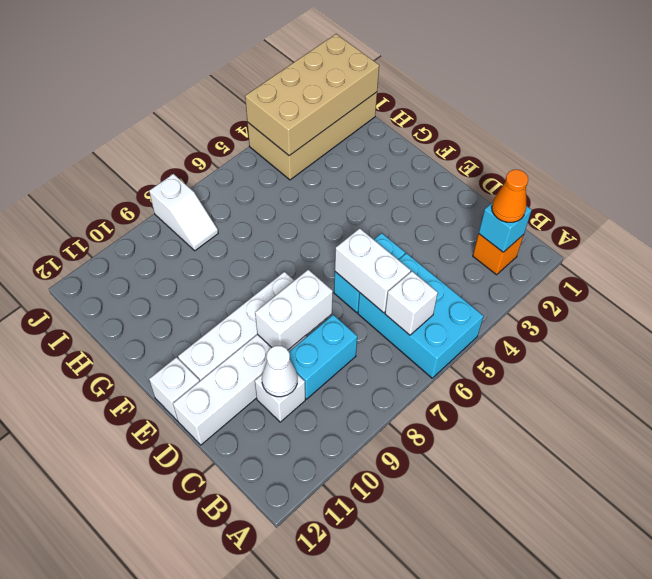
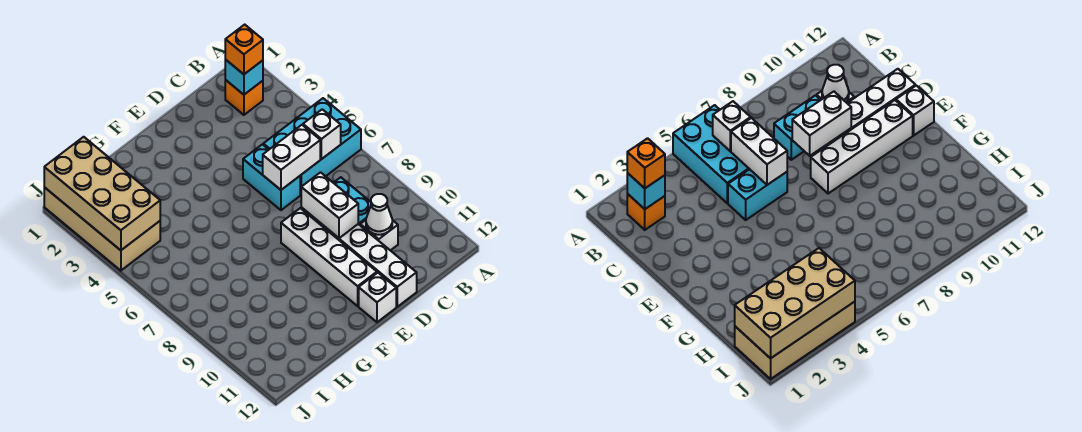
orange cone B2 level 3 -> orange brick B2 level 3
white slope I8:J8 level 1 top J -> none

